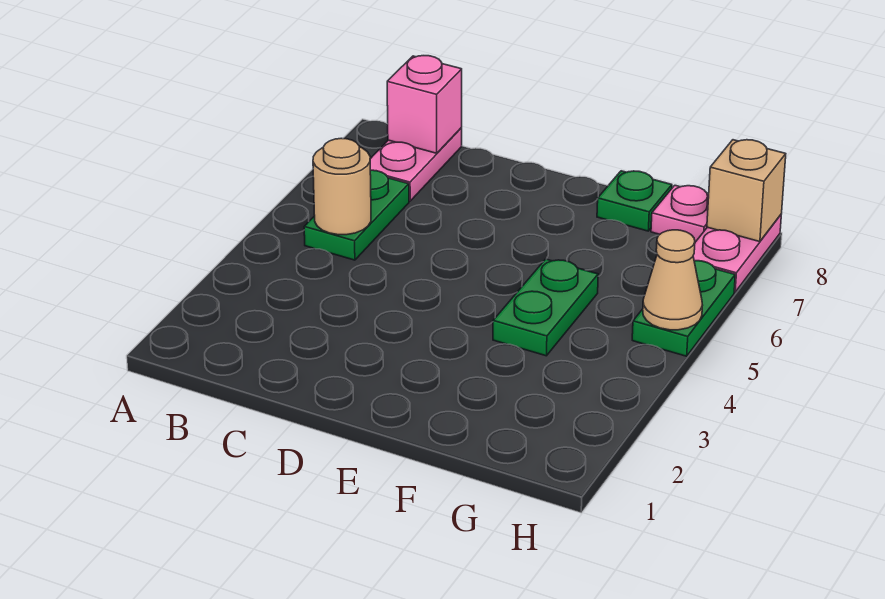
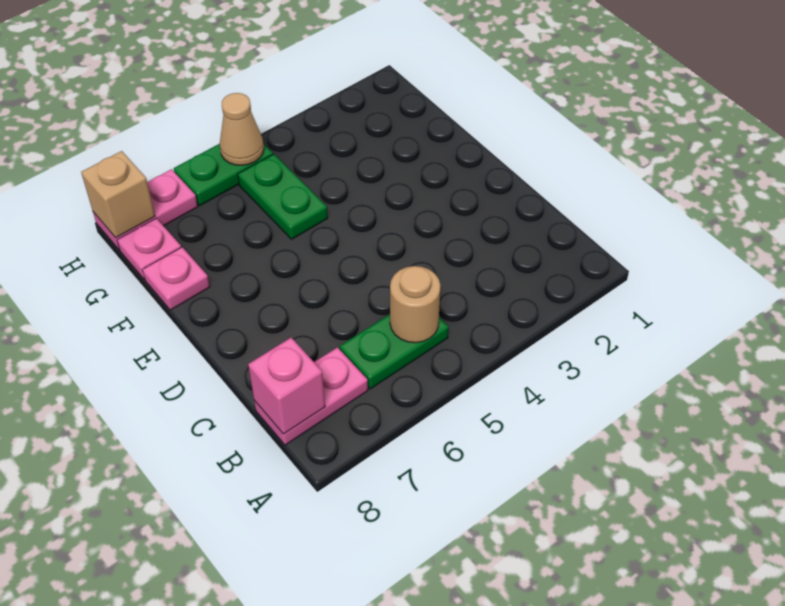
green plate F4:F5 level 1 -> green plate F5:G5 level 1
green plate F8 level 1 -> pink plate F8 level 1

